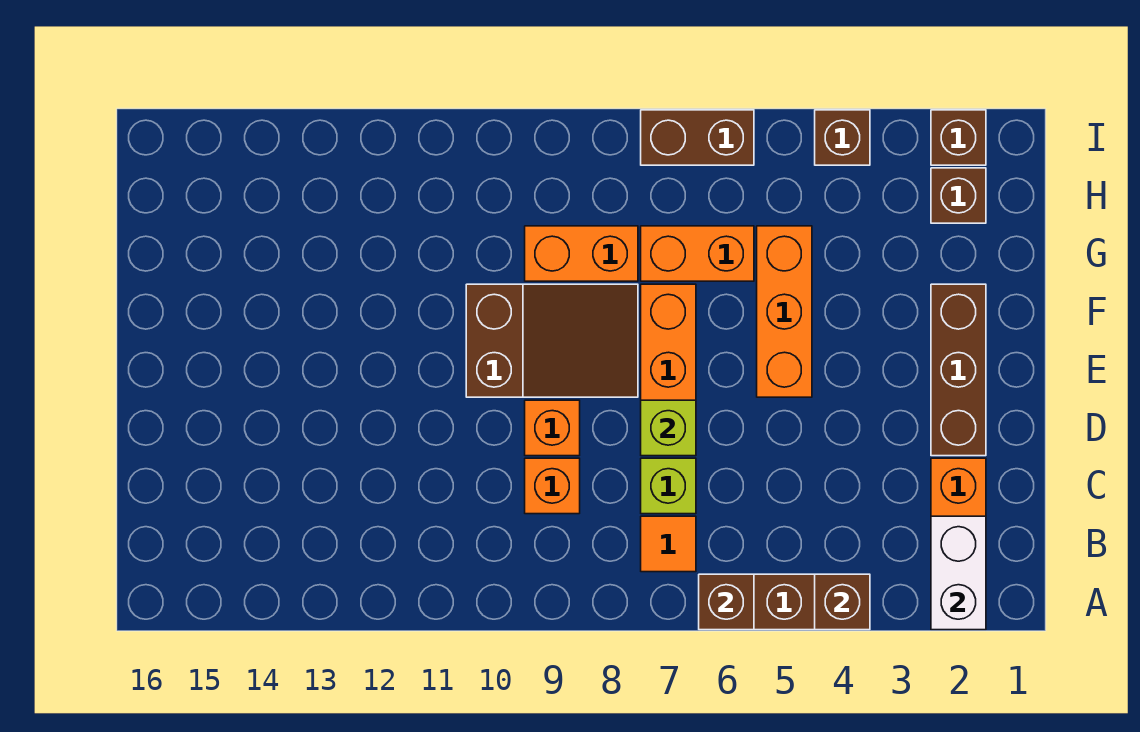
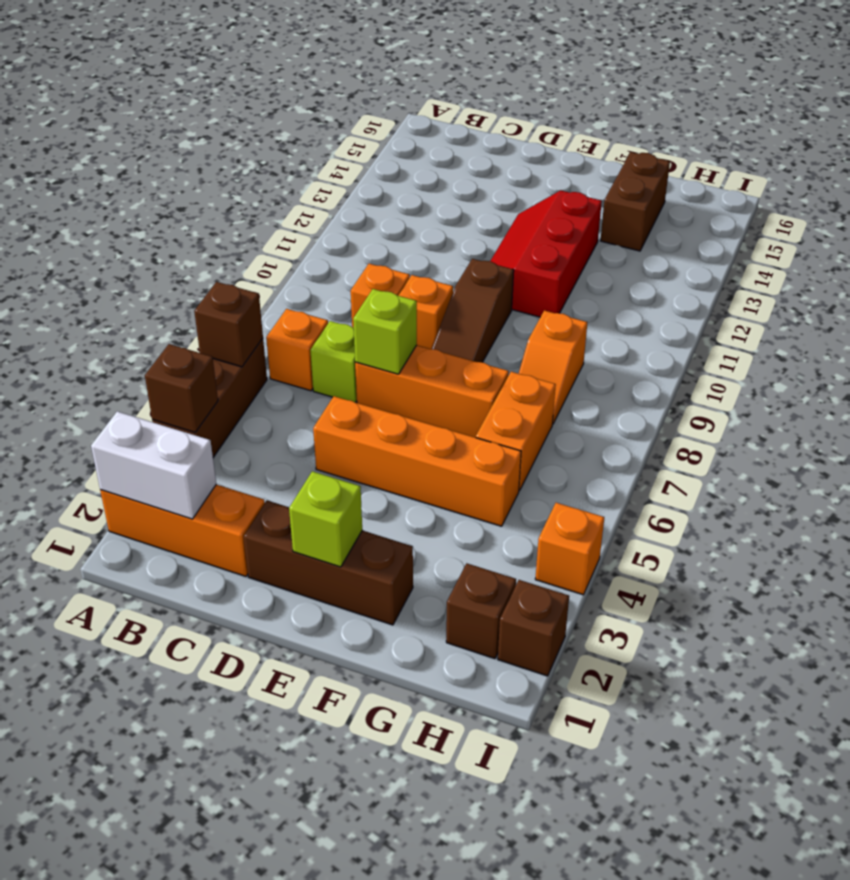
orange tile B7 level 1 -> orange brick B7 level 1
none -> lime brick E2 level 2
orange brick E5:G5 level 1 -> orange brick D5:G5 level 1
brown slope E8:F10 level 1 top 10 -> brown slope E8:E10 level 1 top 10
none -> red slope E11:F13 level 1 top F
orange brick G8:G9 level 1 -> orange slope G8:G9 level 1 top 9
brown brick I4 level 1 -> orange brick I4 level 1
brown brick I6:I7 level 1 -> brown brick G14:G15 level 1

